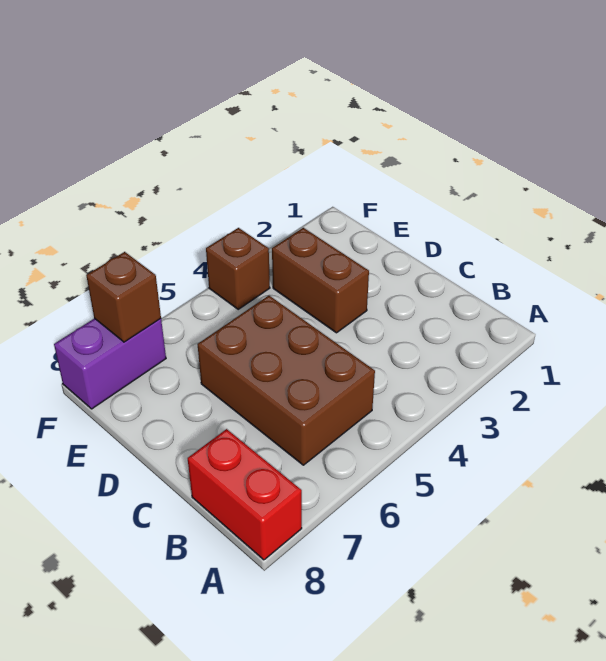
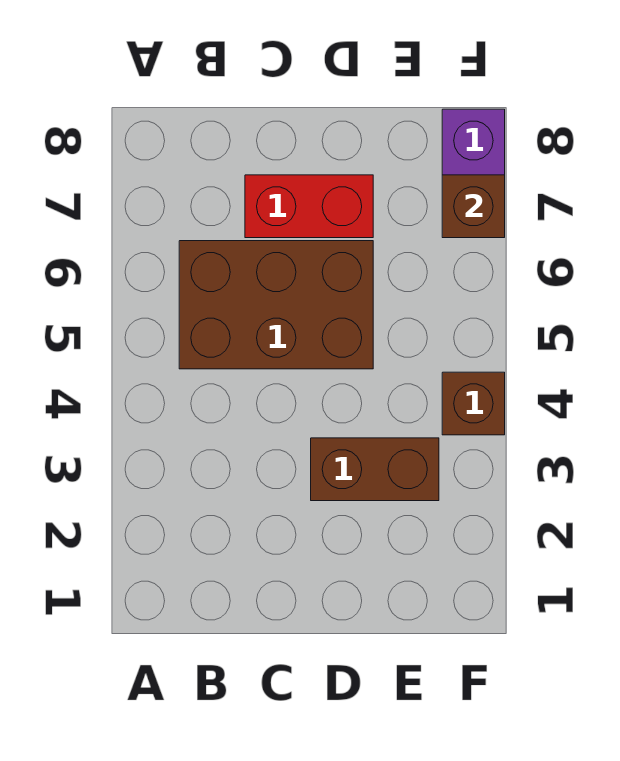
red brick A8:B8 level 1 -> red brick C7:D7 level 1

